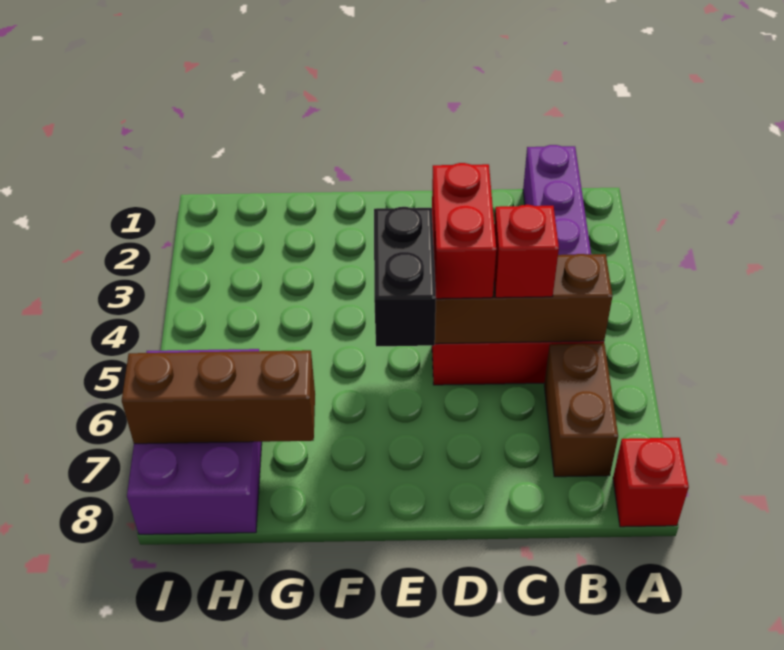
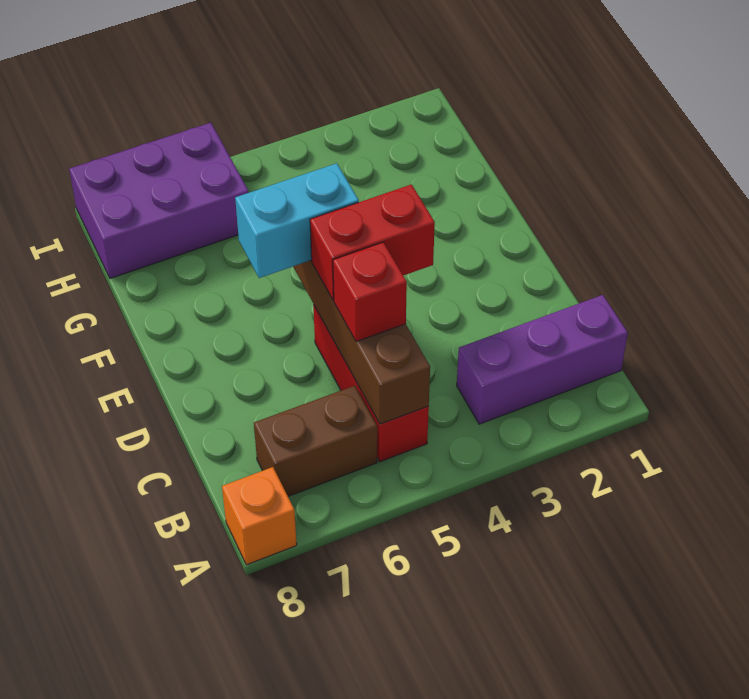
red brick A8 level 1 -> orange brick A8 level 1
black brick E5:E6 level 3 -> cyan brick E5:E6 level 3
brown brick G7:I7 level 2 -> none

